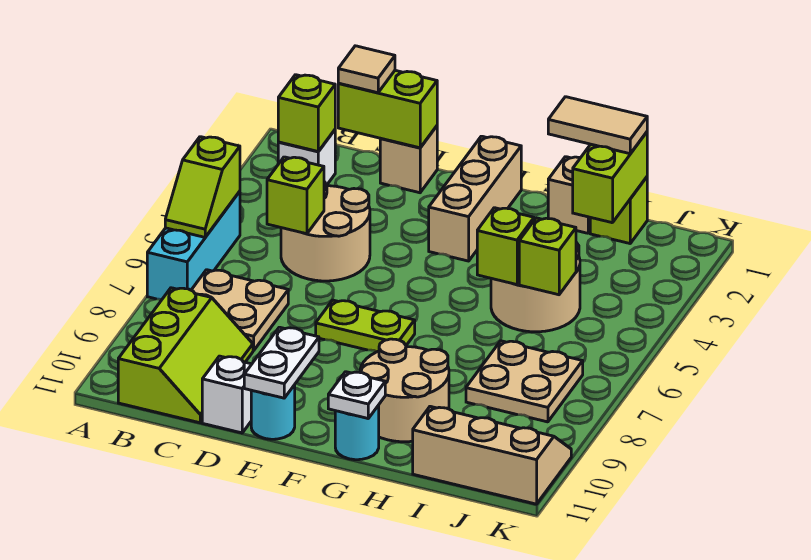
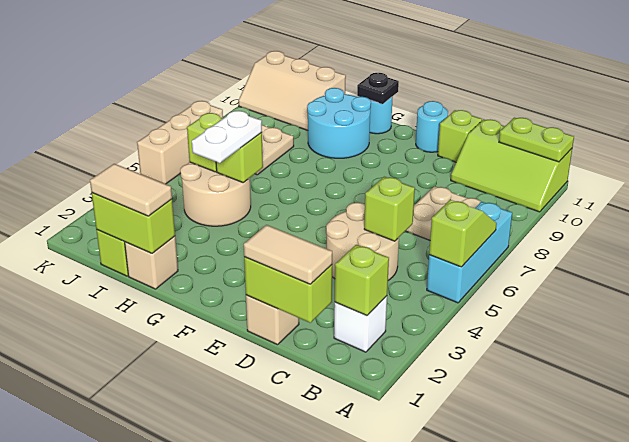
lime slope B9:C11 level 1 top B -> lime slope A10:C11 level 1 top 11
tan tile C1 level 3 -> tan tile C1:D1 level 3
white brick D11 level 1 -> lime brick D11 level 1
lime plate E7:F7 level 1 -> lime plate A11:B11 level 2
white plate E10:E11 level 2 -> white plate H4:H5 level 3
tan brick F1:F3 level 1 -> tan brick K5:K7 level 1
tan round brick G9:H10 level 1 -> cyan round brick G9:H10 level 1
white plate G11 level 2 -> black plate G11 level 2
lime brick I1:I2 level 2 -> lime brick H1:I1 level 2

